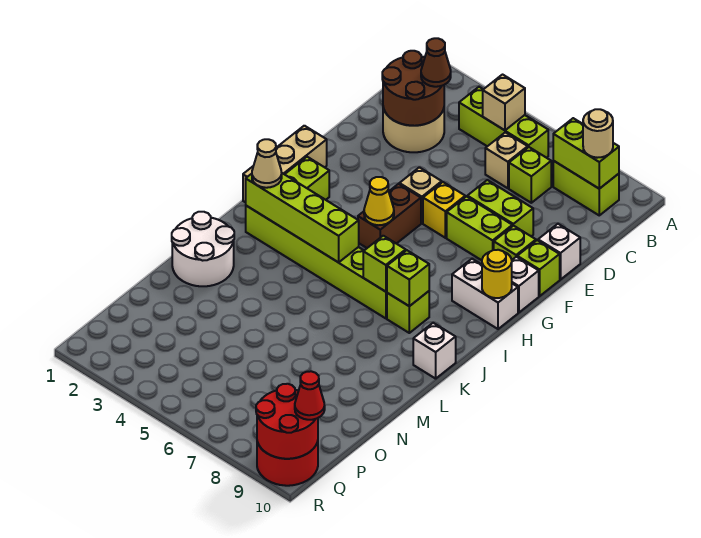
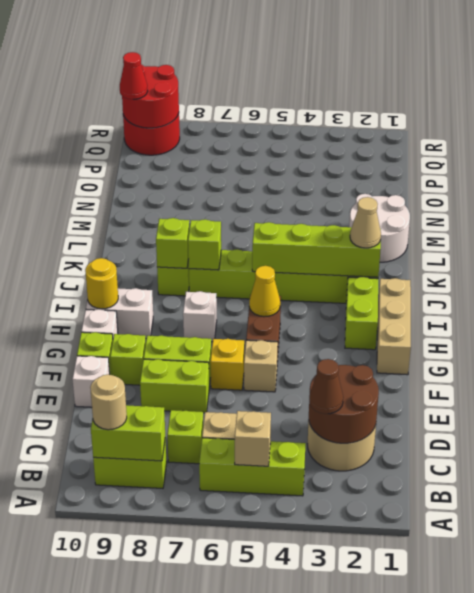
white brick K10 level 1 -> white brick H7 level 1

